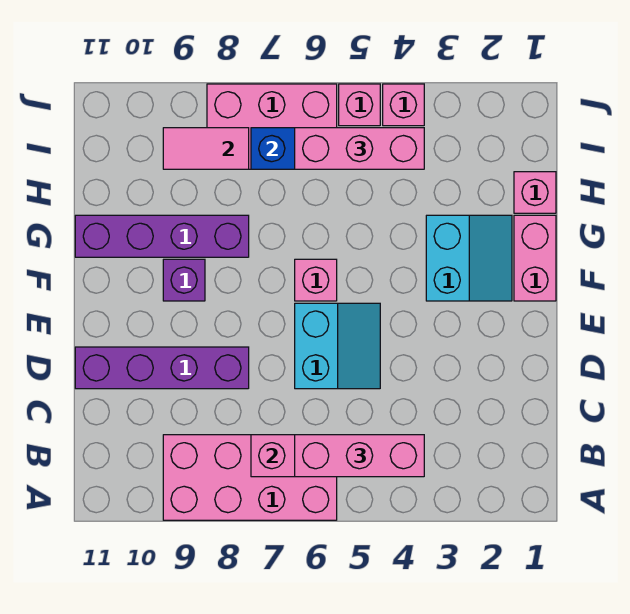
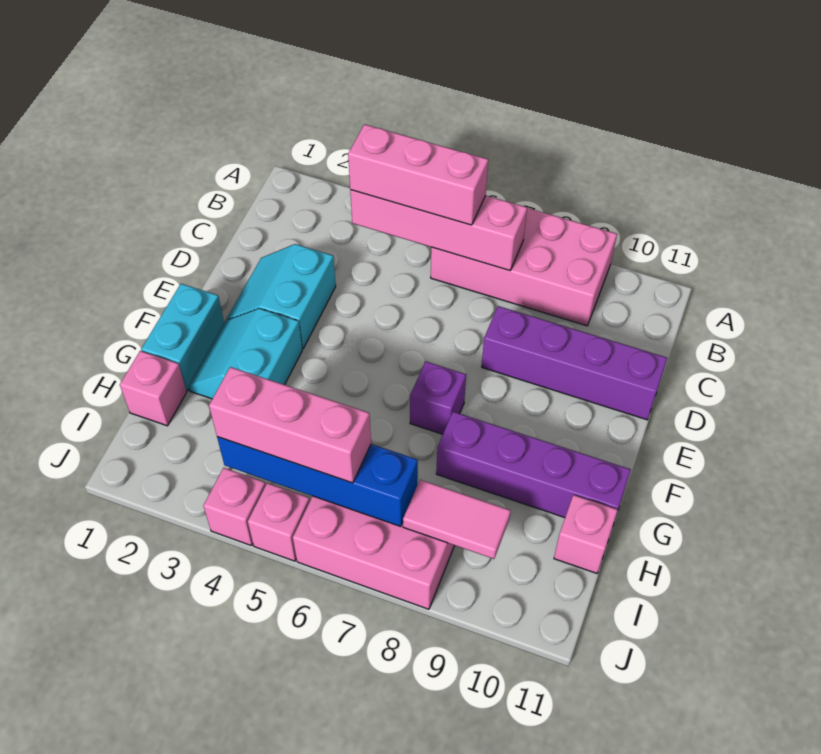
cyan slope D5:E6 level 1 top 6 -> cyan slope D2:E3 level 1 top 3
pink brick F1:G1 level 1 -> cyan brick F1:G1 level 1
pink brick F6 level 1 -> pink brick H11 level 1
purple brick F9 level 1 -> purple brick F7 level 1

